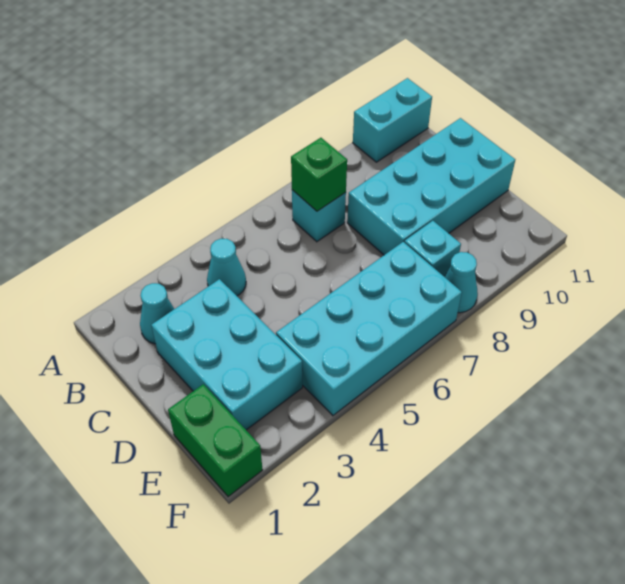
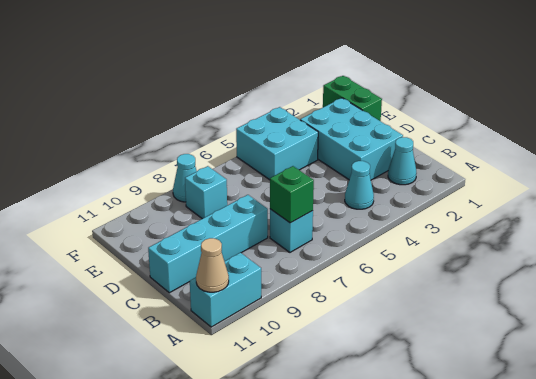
none -> tan cone A11 level 2
cyan brick C8:D11 level 1 -> cyan brick C8:C11 level 1
cyan brick E4:F7 level 1 -> cyan brick E4:F5 level 1

